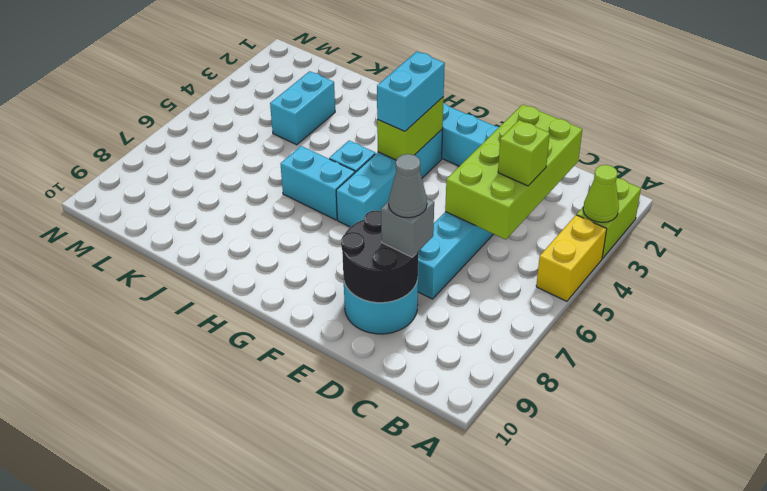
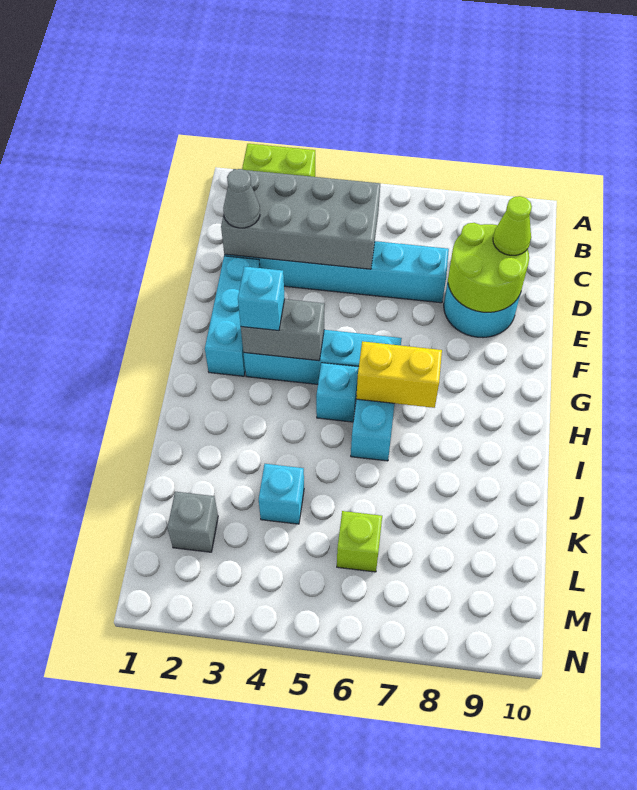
lime cone A3 level 2 -> lime cone D9 level 3
yellow brick A4:A5 level 1 -> yellow brick H6:H7 level 2
lime brick C2:D5 level 2 -> grey brick C2:D5 level 2
lime brick C4 level 3 -> lime brick L6 level 1
black round brick D8:E9 level 2 -> lime round brick D8:E9 level 2
grey brick D8 level 3 -> grey brick L2 level 1
grey cone D8 level 4 -> grey cone D2 level 3
lime brick G3:G4 level 2 -> grey brick G3:G4 level 2
cyan brick G3:G4 level 3 -> cyan brick G3 level 3
cyan brick K3:K4 level 1 -> cyan brick K4 level 1

